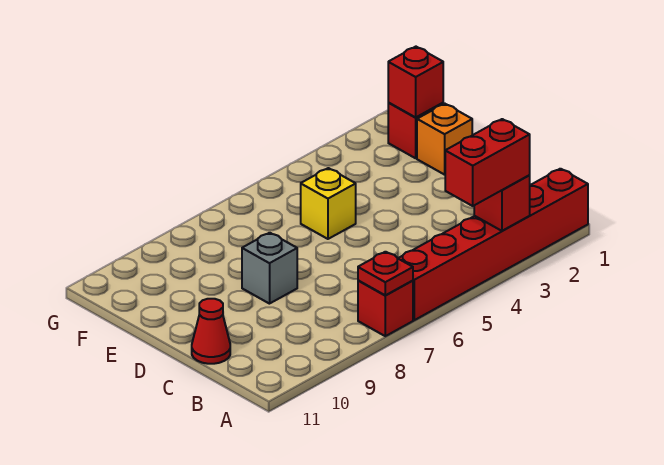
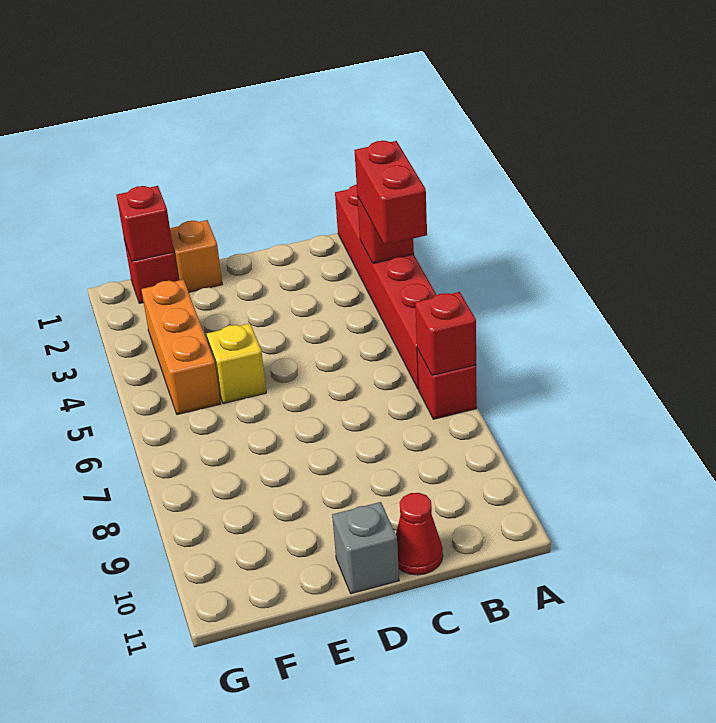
red plate A7 level 2 -> red brick A7 level 2
grey brick D8 level 1 -> grey brick D11 level 1
none -> orange brick F3:F5 level 1

